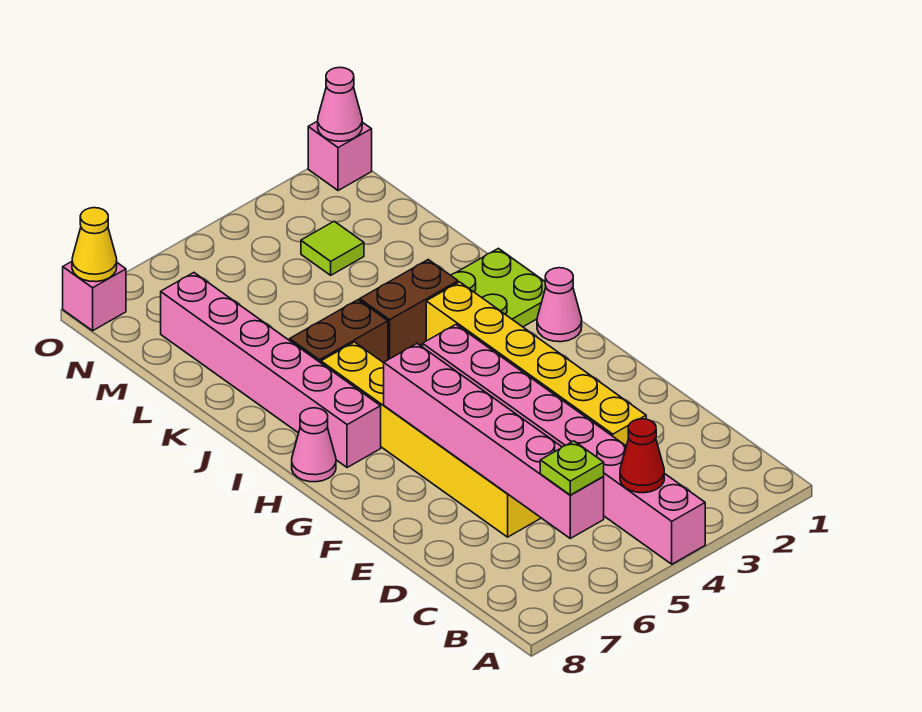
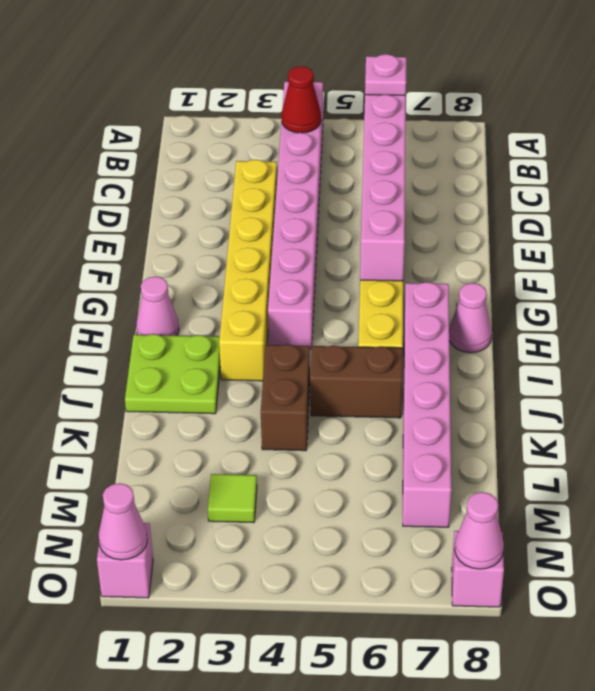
lime plate B6 level 3 -> pink plate B6 level 3
brown brick J3:J4 level 1 -> brown brick J4:K4 level 1
yellow cone O8 level 2 -> pink cone O8 level 2

